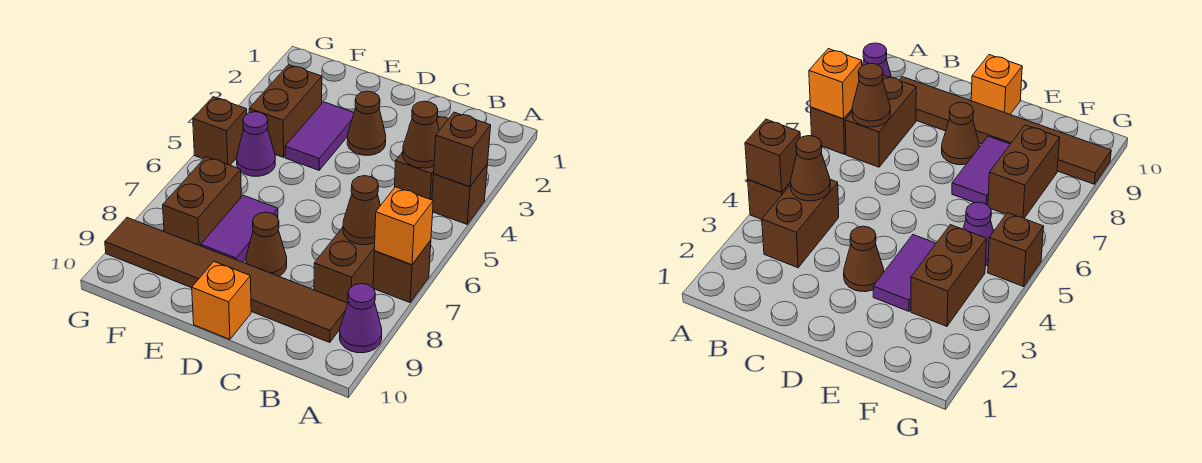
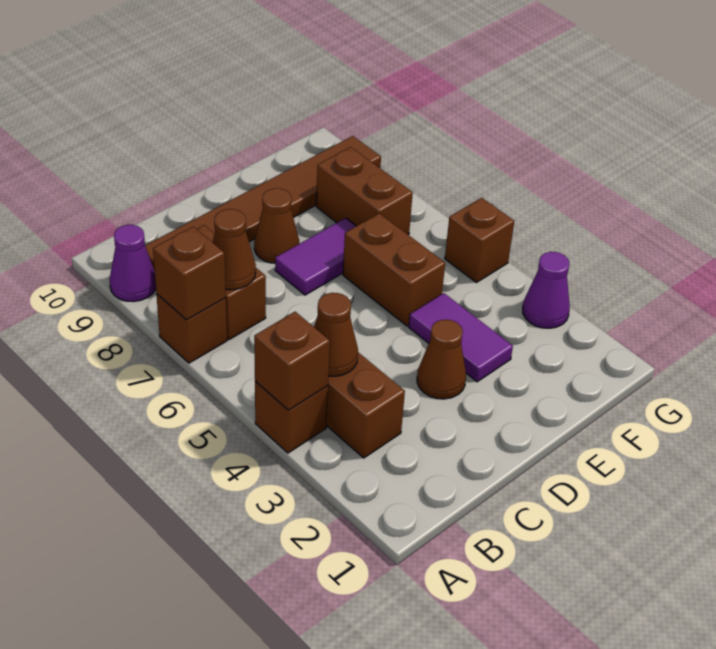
orange brick A7 level 2 -> brown brick A7 level 2
orange brick D10 level 1 -> none
purple tile E7:E8 level 1 -> purple tile D7:E7 level 1
brown brick F3:F4 level 1 -> brown brick E5:E6 level 1
purple cone F5 level 1 -> purple cone G3 level 1

